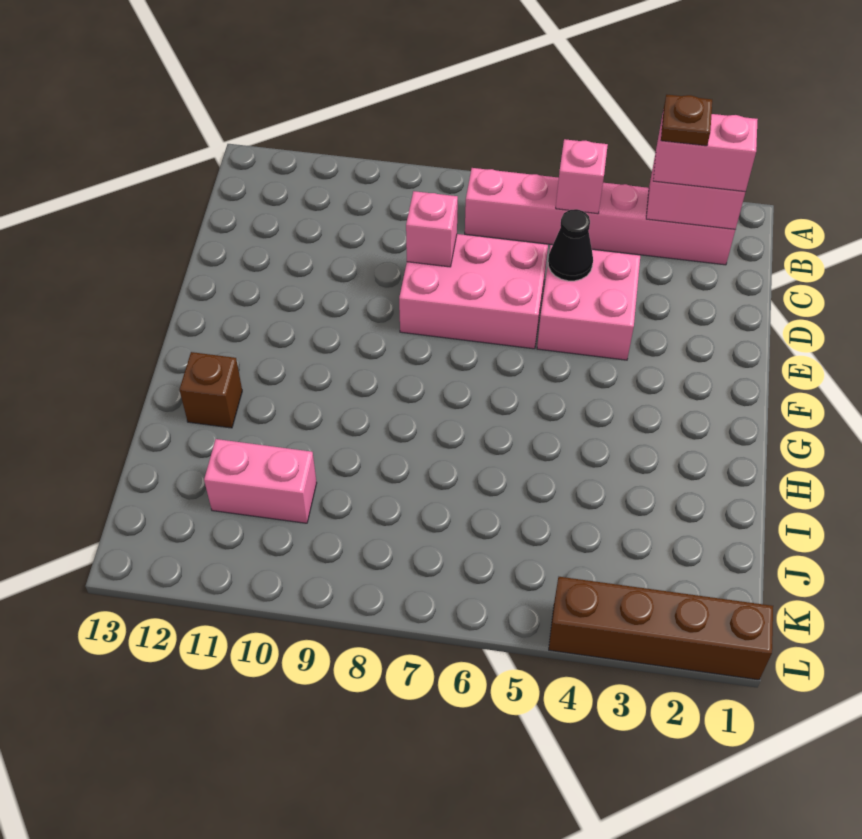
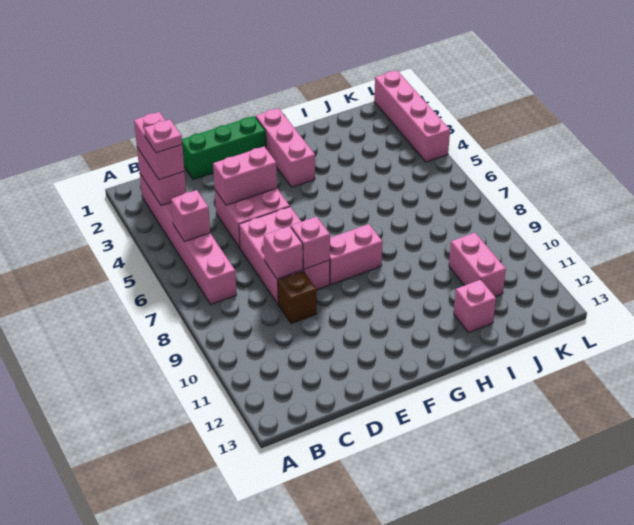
brown plate B3 level 4 -> pink plate B3 level 4
none -> green brick D1:F1 level 1
none -> pink brick D4:E4 level 2
black cone D5 level 2 -> none
none -> pink brick E8 level 2
none -> pink brick F8:G8 level 1
none -> pink brick G1:G3 level 1
brown brick H12 level 1 -> brown brick D9 level 1
none -> pink brick I12 level 1
brown brick L1:L4 level 1 -> pink brick L1:L4 level 1

